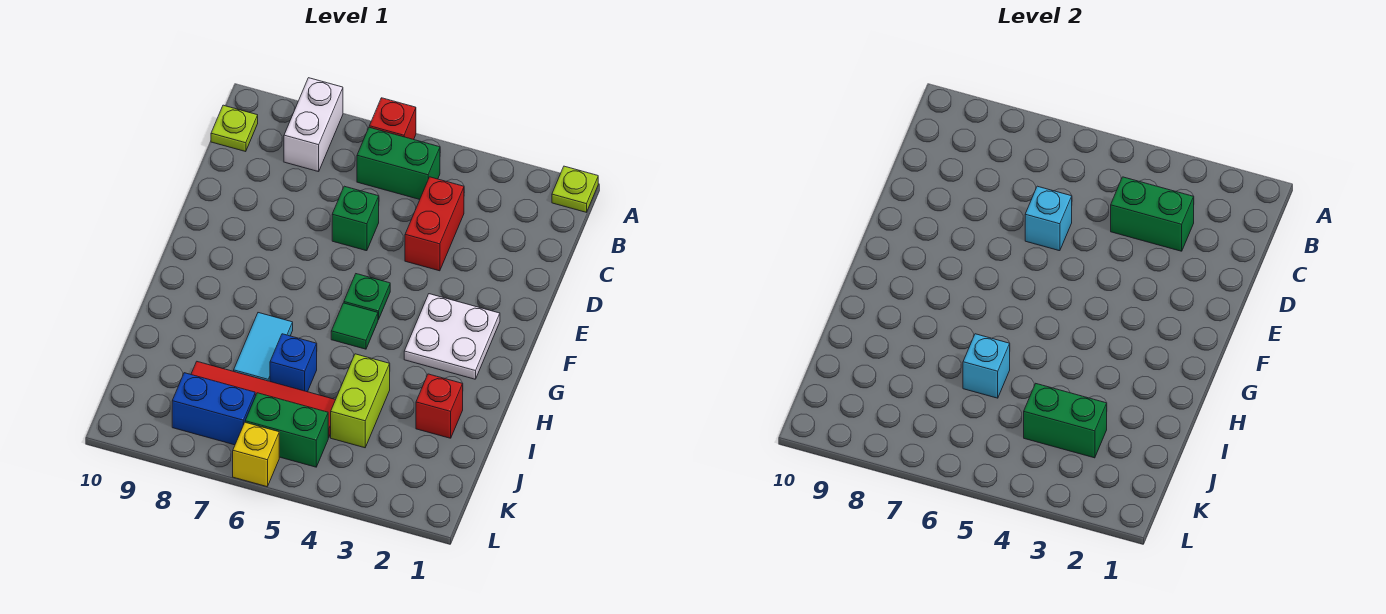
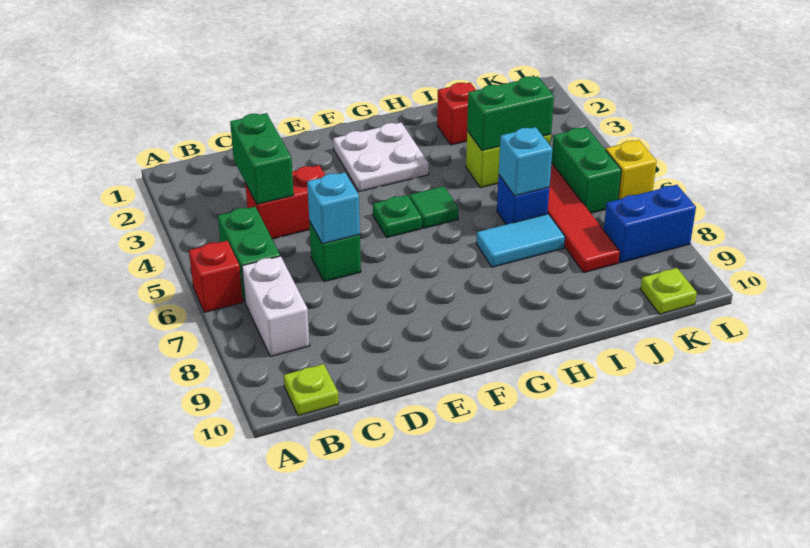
lime plate A1 level 1 -> lime plate K10 level 1
white brick A8:B8 level 1 -> white brick B7:B8 level 1
green brick J3:J4 level 2 -> green brick I4:J4 level 2
blue brick K7:K8 level 1 -> blue brick K8:L8 level 1

